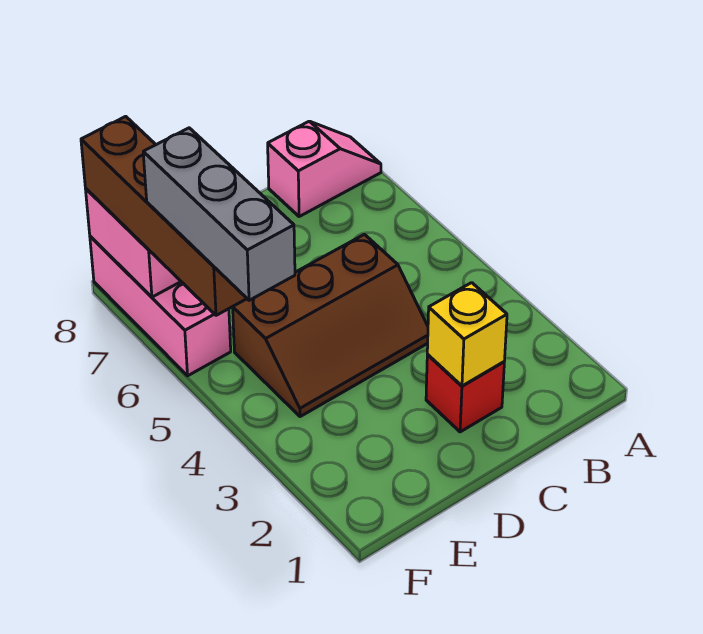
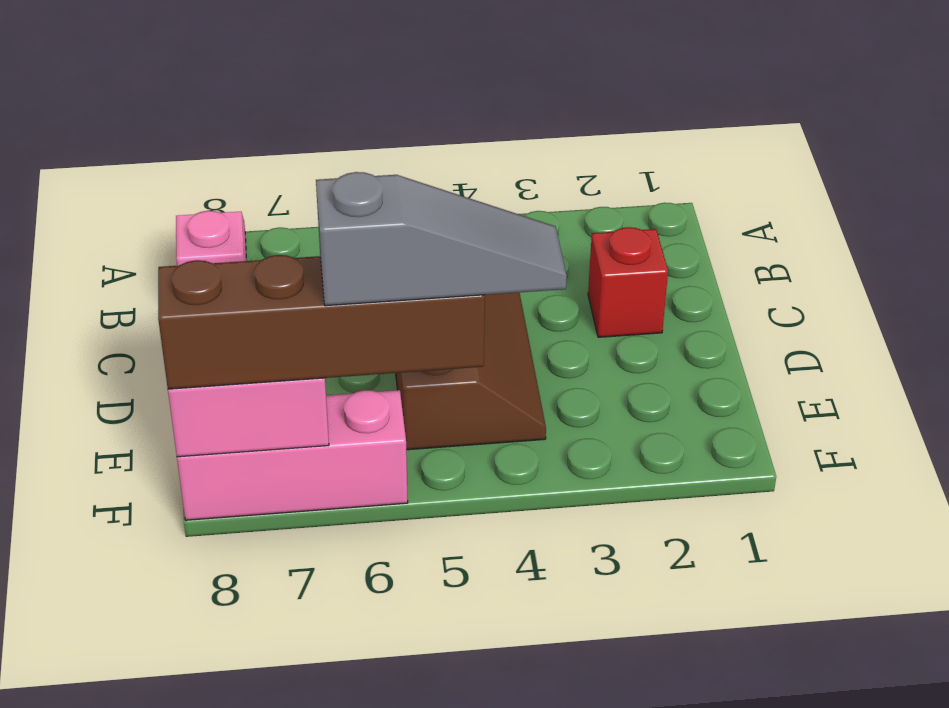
yellow brick C2 level 2 -> none
grey brick F4:F6 level 4 -> grey slope F4:F6 level 4 top 6

